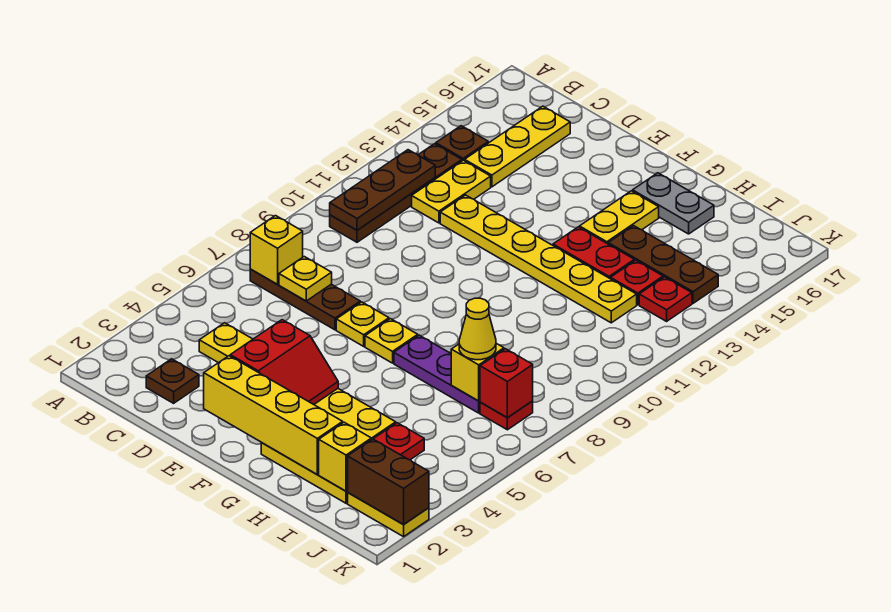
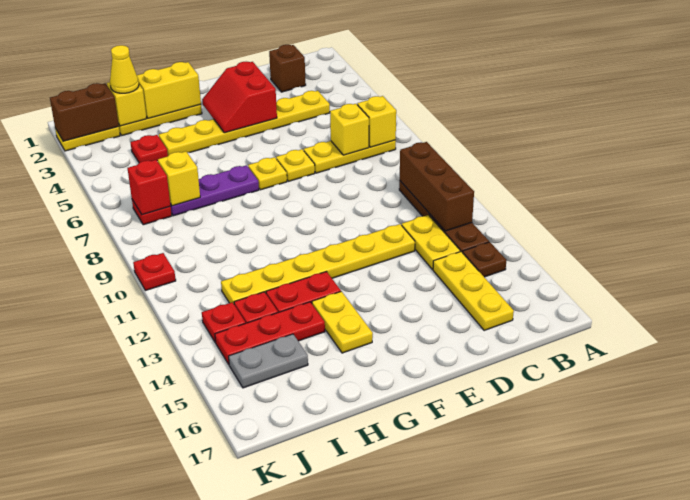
brown plate B7:D7 level 1 -> yellow plate B7:D7 level 1
brown plate B10:B12 level 2 -> brown brick B10:B12 level 2
brown plate C2 level 1 -> brown brick C2 level 1
yellow plate C7 level 2 -> yellow brick C7 level 2
yellow brick E2:H2 level 2 -> yellow brick G2:H2 level 2
grey plate G16:H16 level 1 -> grey plate I15:J15 level 1
brown plate H14:J14 level 1 -> red plate H14:J14 level 1
yellow cone I7 level 3 -> yellow cone I2 level 3
none -> red plate K10 level 1

